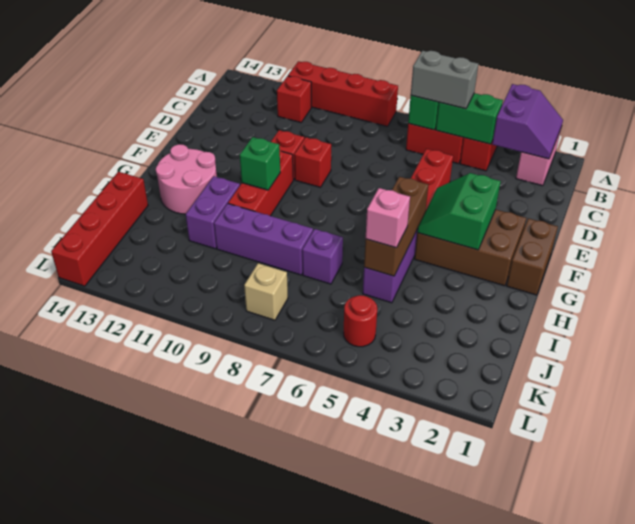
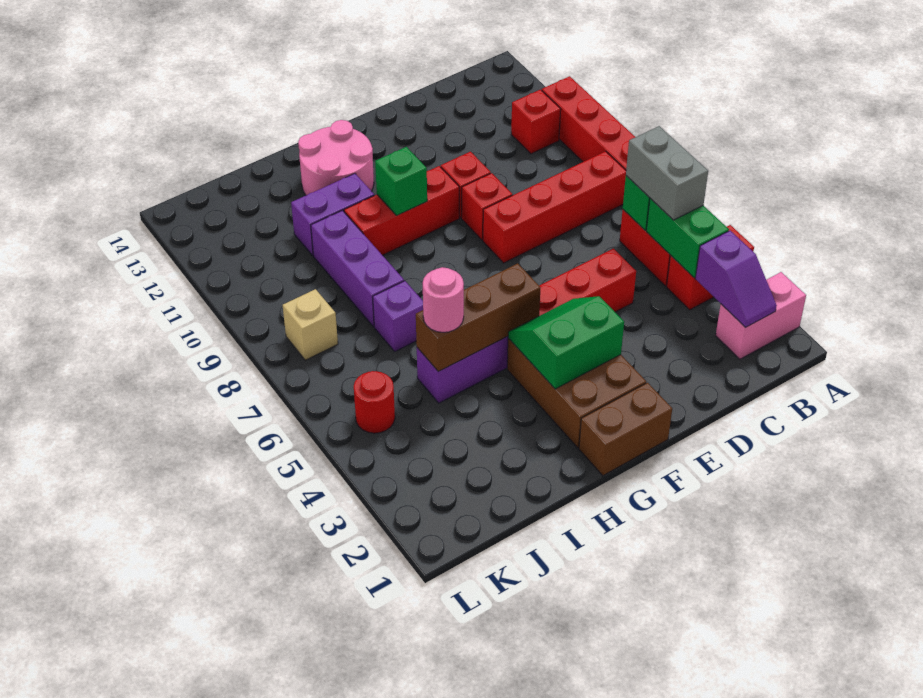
purple slope A2:B3 level 2 top 3 -> purple slope B2:B3 level 2 top 3
pink brick I5 level 3 -> pink round brick I5 level 3
red brick I14:L14 level 1 -> red brick B8:E8 level 1

